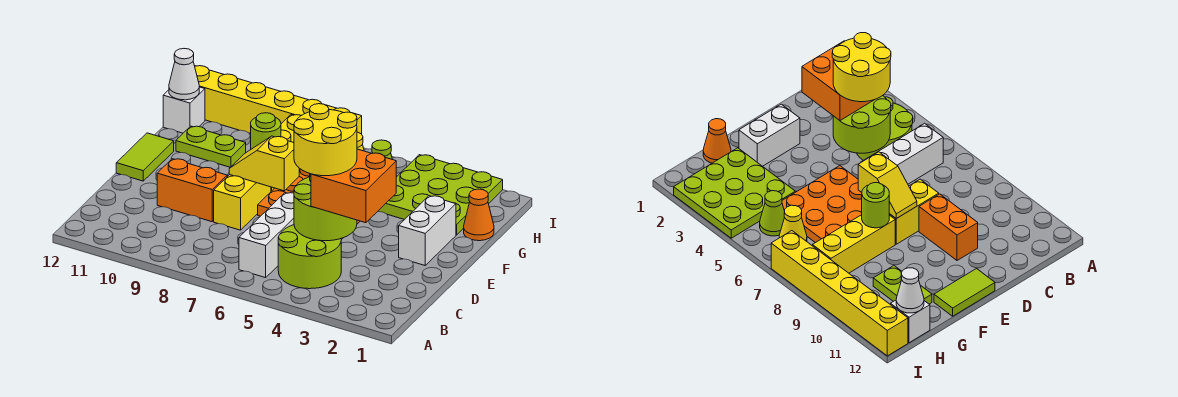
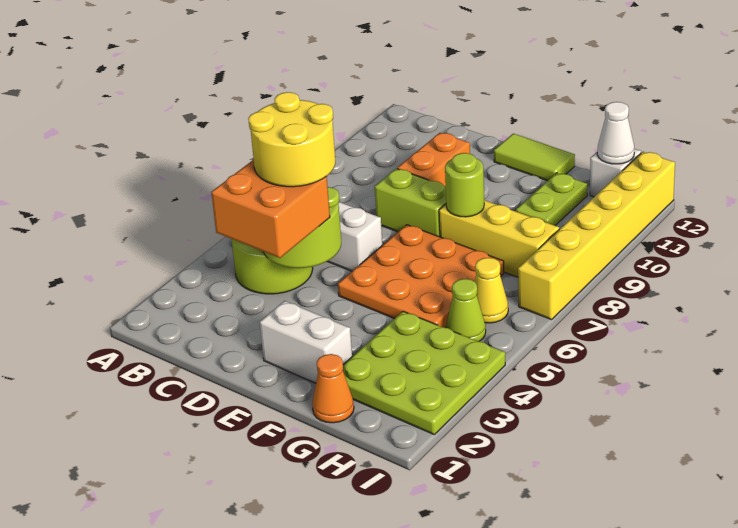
yellow brick D8:E8 level 1 -> lime brick D8:E8 level 1
yellow slope E7:E8 level 2 top 7 -> none

